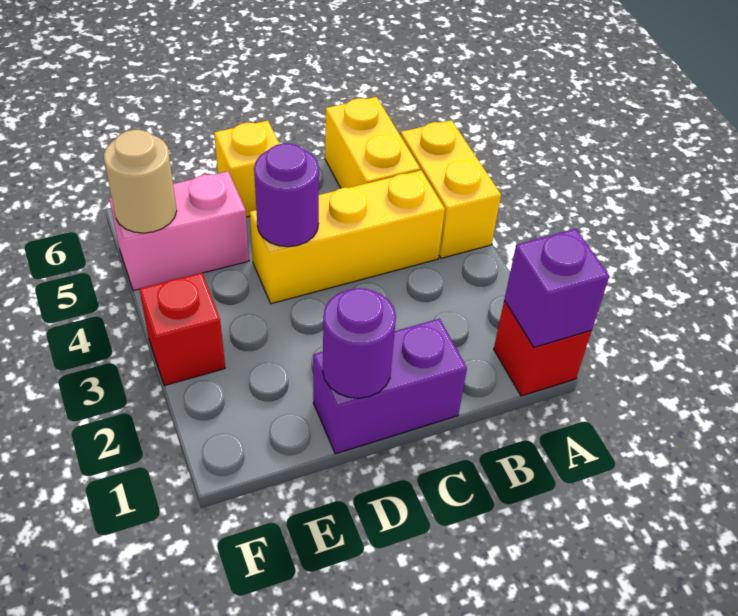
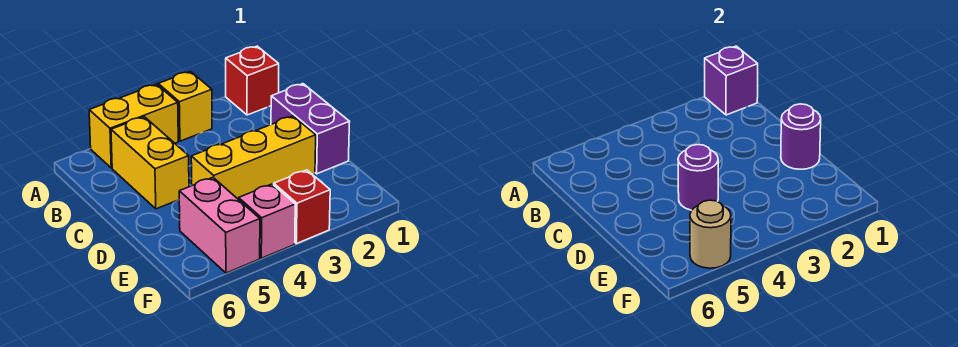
yellow brick B4:D4 level 1 -> yellow brick D2:D4 level 1
yellow brick B5:B6 level 1 -> yellow brick B5:C5 level 1
yellow brick D6 level 1 -> yellow brick A3 level 1
none -> pink brick F4 level 1

